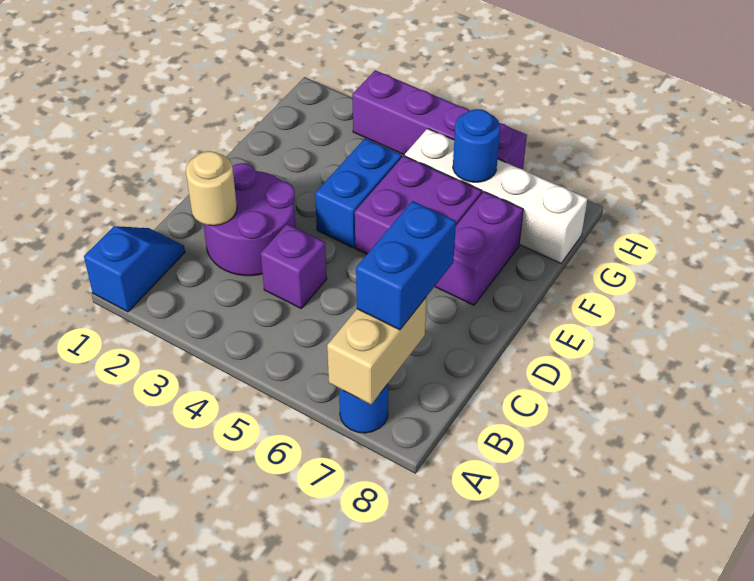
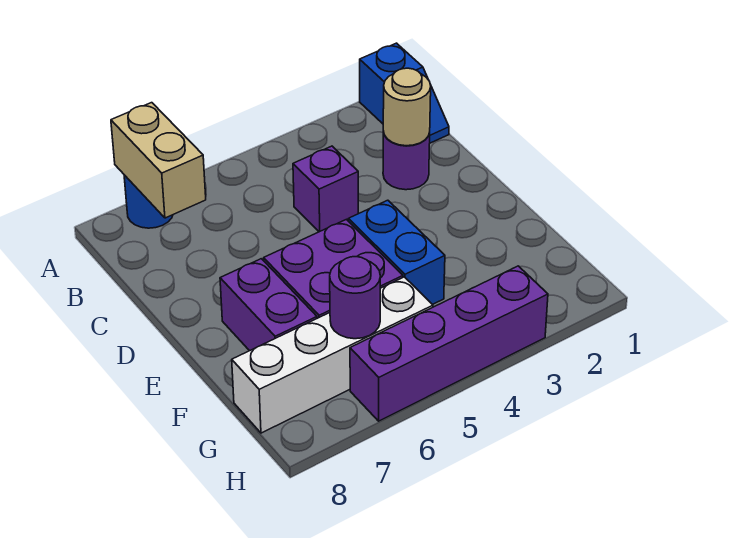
blue brick B7:C7 level 3 -> none
purple round brick C2:D3 level 1 -> purple round brick C2 level 1
blue round brick G6 level 2 -> purple round brick G6 level 2

